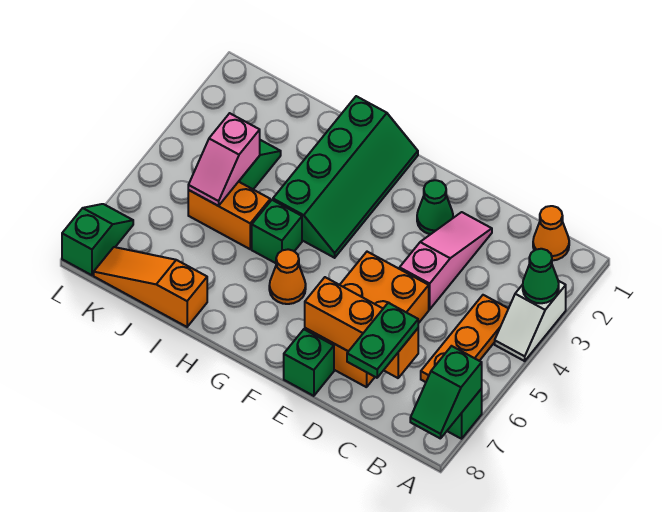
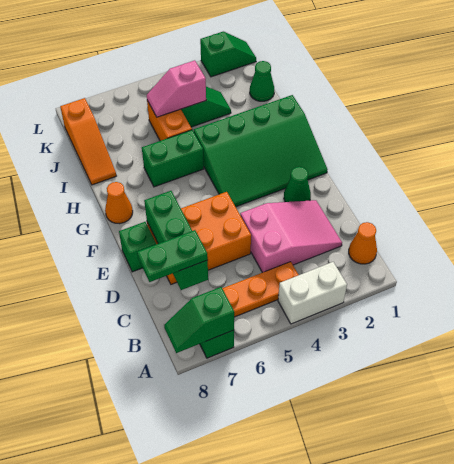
white slope A3:A4 level 1 top 3 -> white brick A3:A4 level 1
green cone A3 level 2 -> green cone J1 level 1
orange brick C7:E7 level 2 -> green brick C7:E7 level 2
pink slope D2:D4 level 1 top 4 -> pink slope C2:D4 level 1 top 4
green slope G1:H4 level 1 top H -> green slope F1:H4 level 1 top H
orange cone G6 level 1 -> orange cone G8 level 1
green brick H5 level 1 -> green brick H5:H6 level 1
orange slope I8:K8 level 1 top I -> orange slope I8:K8 level 1 top K
green slope L7:L8 level 1 top 8 -> green slope L1:L2 level 1 top 2

